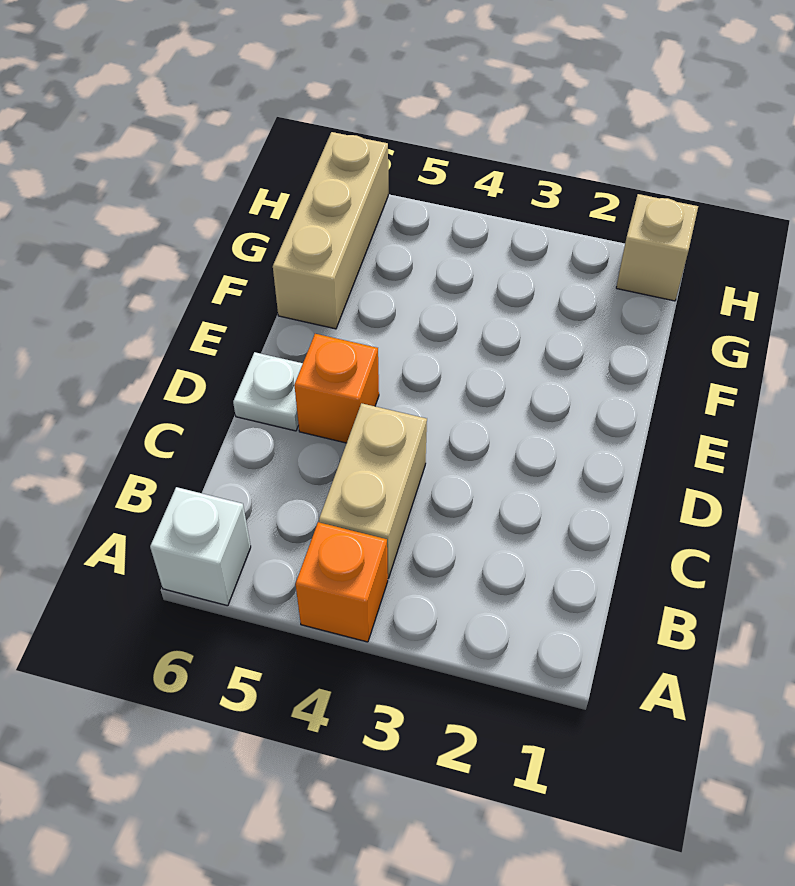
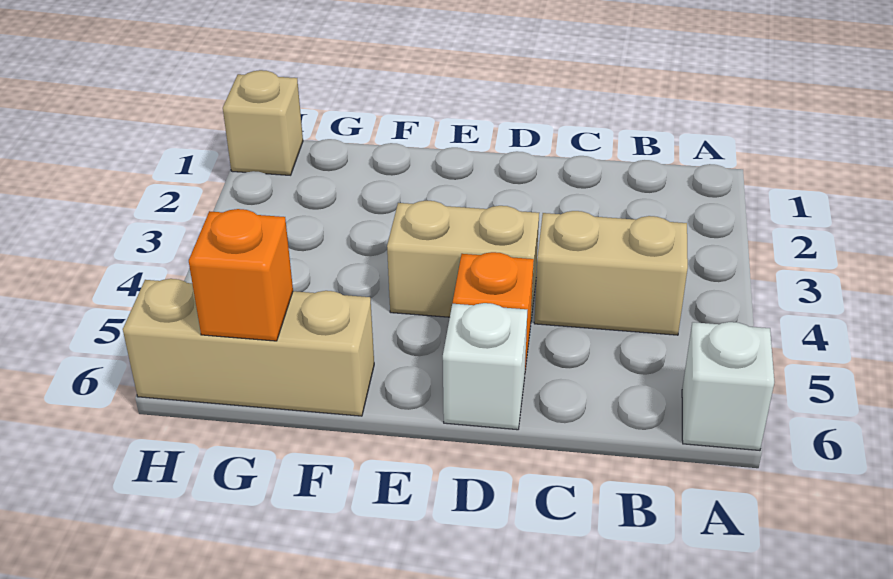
orange brick A4 level 1 -> orange brick G6 level 2
none -> tan brick D4:E4 level 1
white plate D6 level 1 -> white brick D6 level 1

